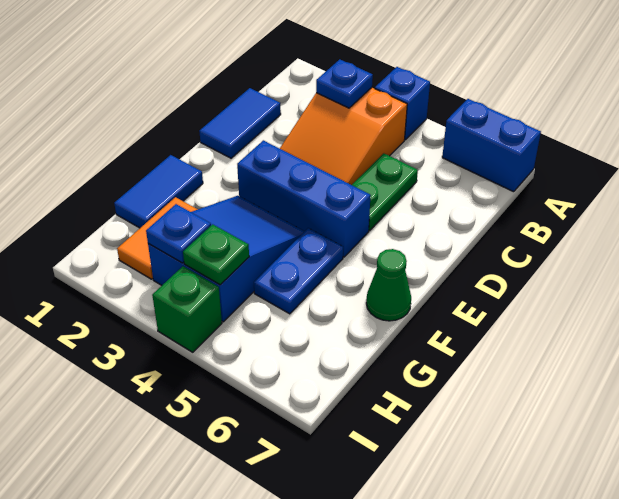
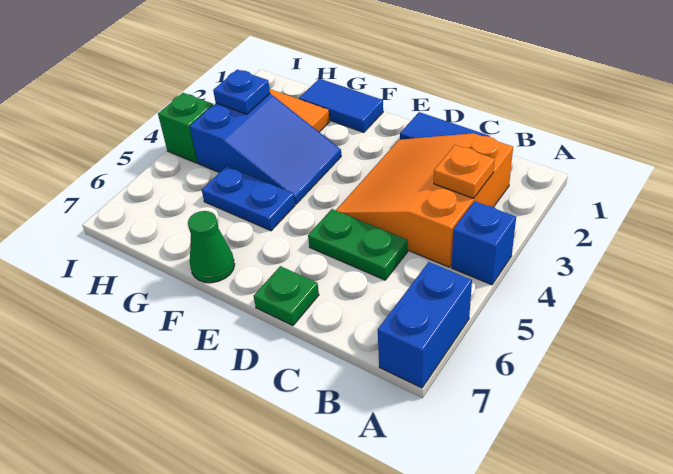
orange slope B3:D4 level 1 top B -> orange slope B2:D4 level 1 top B
blue plate B3 level 2 -> orange plate B3 level 2
blue brick E3:E5 level 1 -> none
green plate H4 level 2 -> green plate D7 level 1

